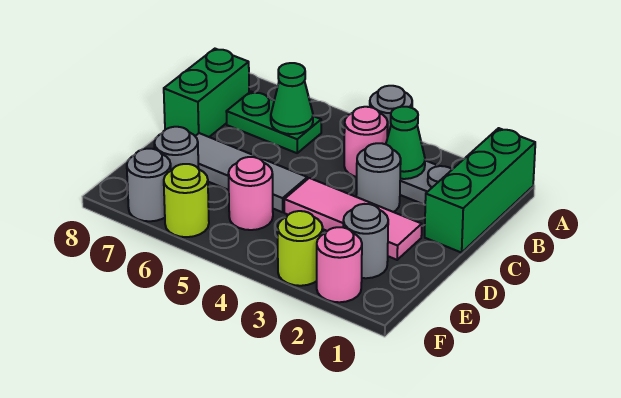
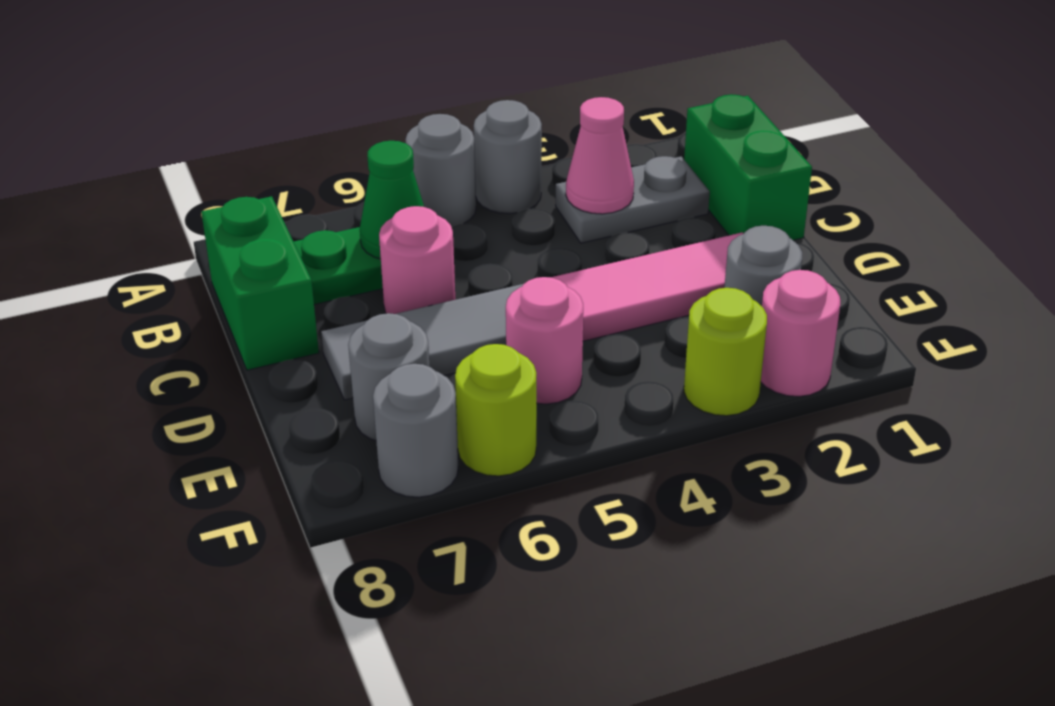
green brick A1:C1 level 1 -> green brick B1:C1 level 1
green cone B3 level 2 -> pink cone B3 level 2
pink round brick B4 level 1 -> pink round brick C6 level 1
grey round brick C3 level 1 -> grey round brick A5 level 1

